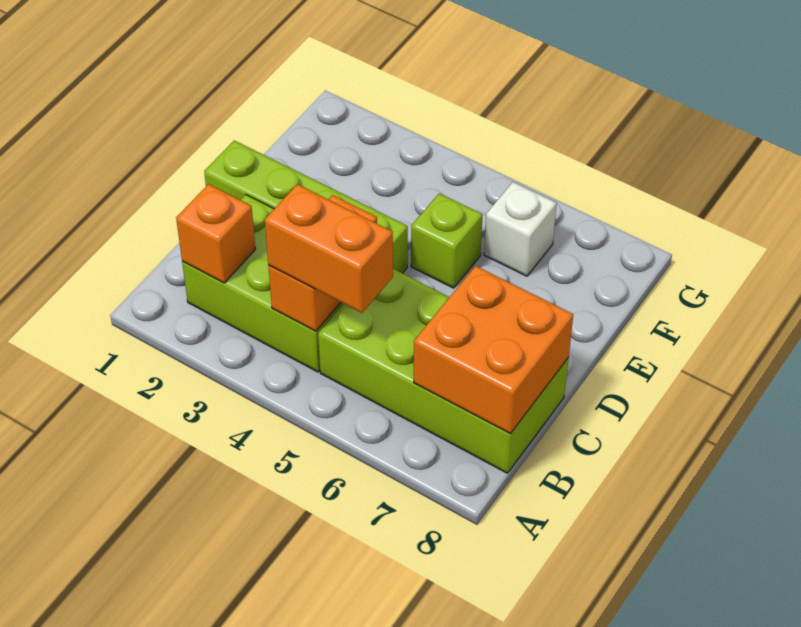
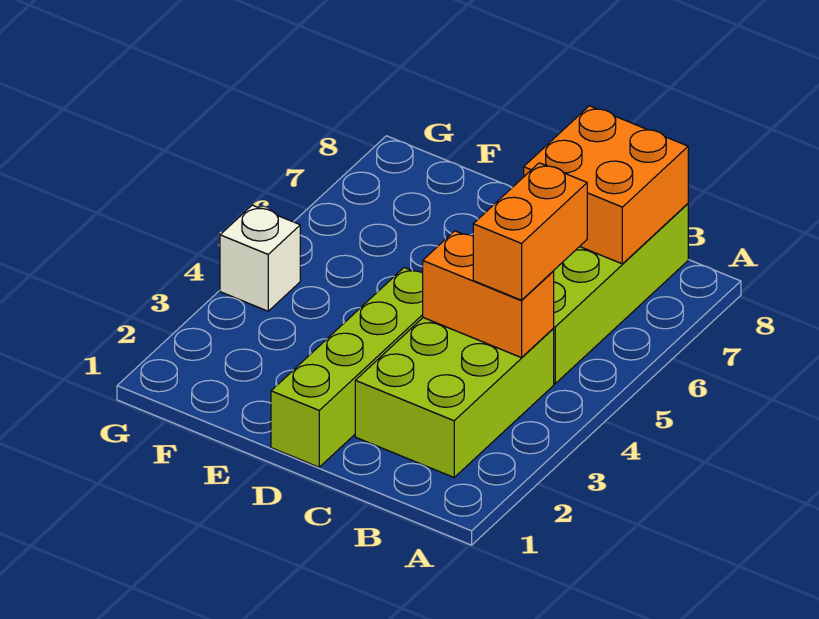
orange brick B2 level 2 -> none
lime brick E5 level 1 -> none
white brick F6 level 1 -> white brick G4 level 1

